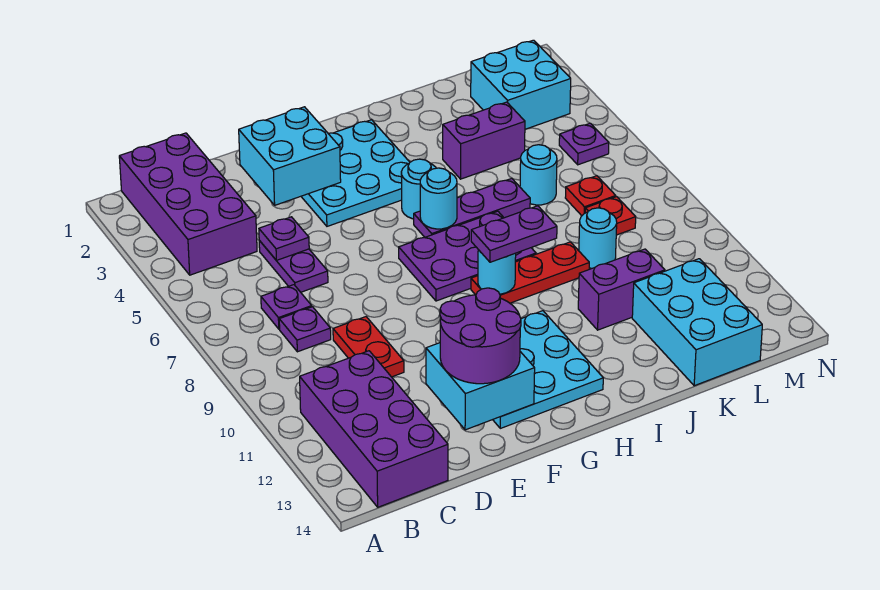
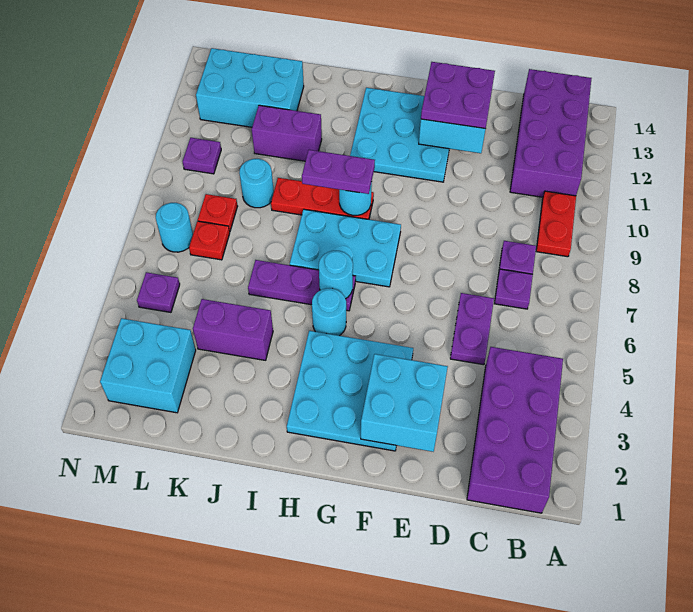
purple plate D5 level 2 -> purple plate M10 level 1
red plate D9:D10 level 1 -> red plate B9:B10 level 1
purple round brick E12:F13 level 3 -> purple plate E12:F13 level 3
purple plate G7:I8 level 1 -> cyan plate G7:I8 level 1
cyan round brick K6 level 1 -> cyan round brick M7 level 1
cyan brick K12:L14 level 1 -> cyan brick K12:M13 level 1

